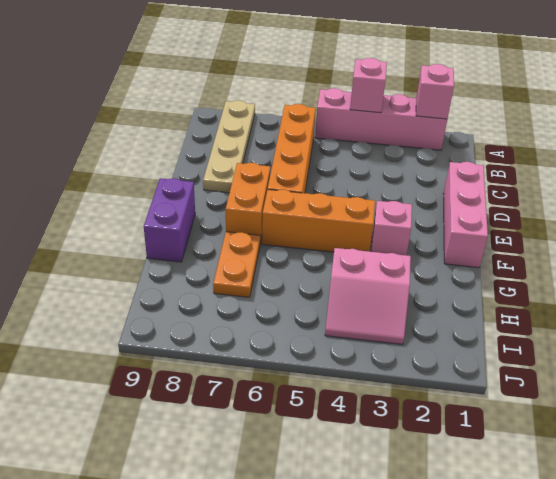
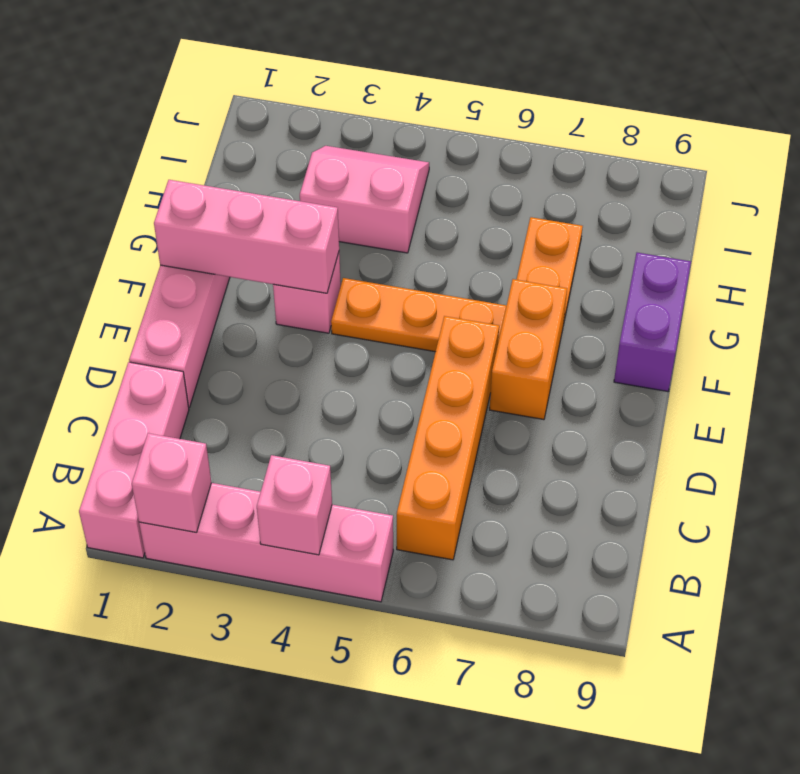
none -> pink brick A1:C1 level 1
tan plate A8:D8 level 1 -> none
none -> pink brick F1:F3 level 2
orange brick F4:F6 level 1 -> orange plate F4:F6 level 1

